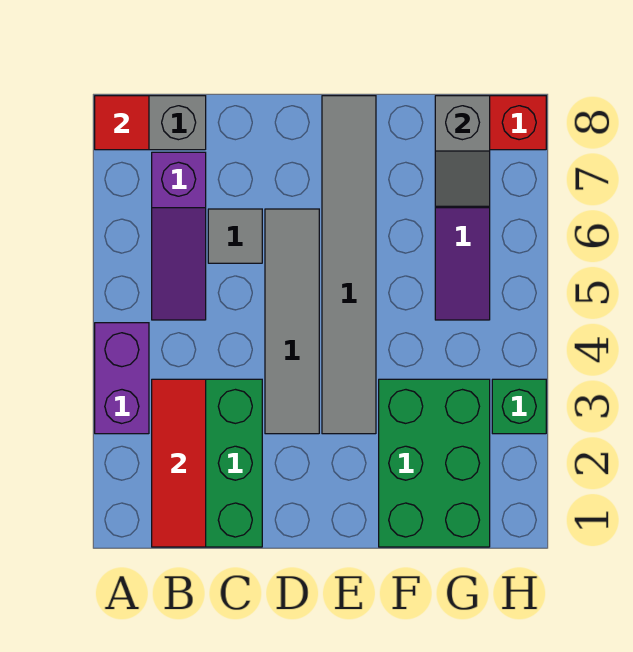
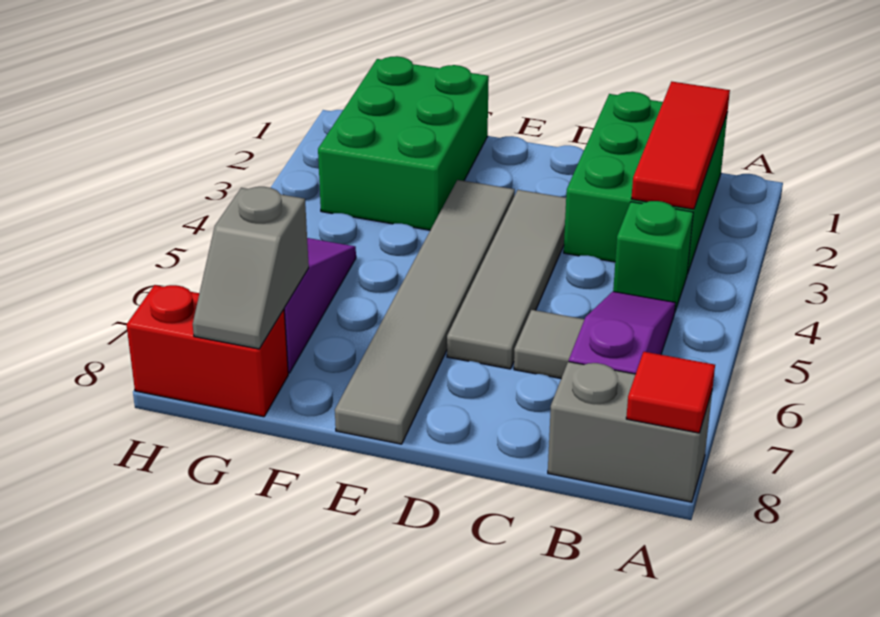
purple brick A3:A4 level 1 -> none
grey slope G7:G8 level 2 top 8 -> grey slope G7:G8 level 2 top 7
green brick H3 level 1 -> green brick B4 level 1

